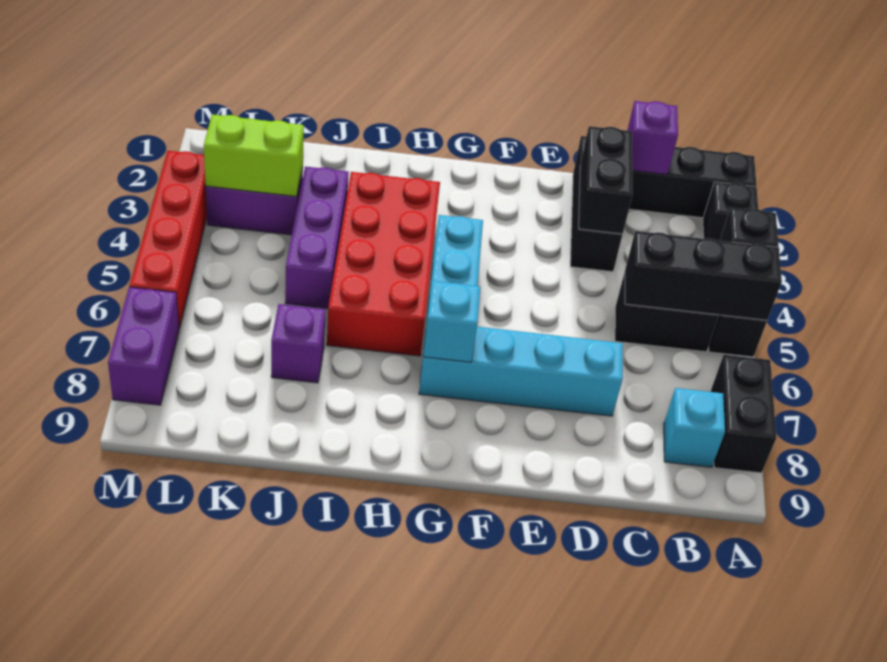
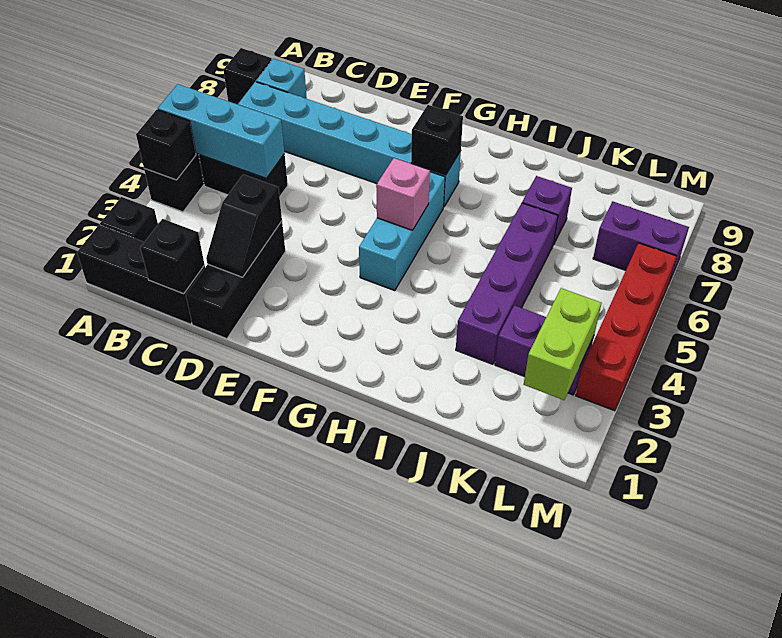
black brick A5:C5 level 2 -> cyan brick A5:C5 level 2
black brick A7:A8 level 1 -> black brick A8 level 1
purple brick C1 level 2 -> black brick C1 level 2
black brick D2:D3 level 2 -> black slope D2:D3 level 2 top 3
cyan brick D7:G7 level 1 -> cyan brick B7:G7 level 1
none -> pink brick G5 level 2
cyan brick G7 level 2 -> black brick G7 level 2
red brick H3:I6 level 1 -> none
purple brick J3:J5 level 1 -> purple brick J3:J6 level 1
lime brick K3:L3 level 2 -> lime brick L2:L3 level 2
purple brick M7:M8 level 1 -> purple brick L7:M7 level 1

